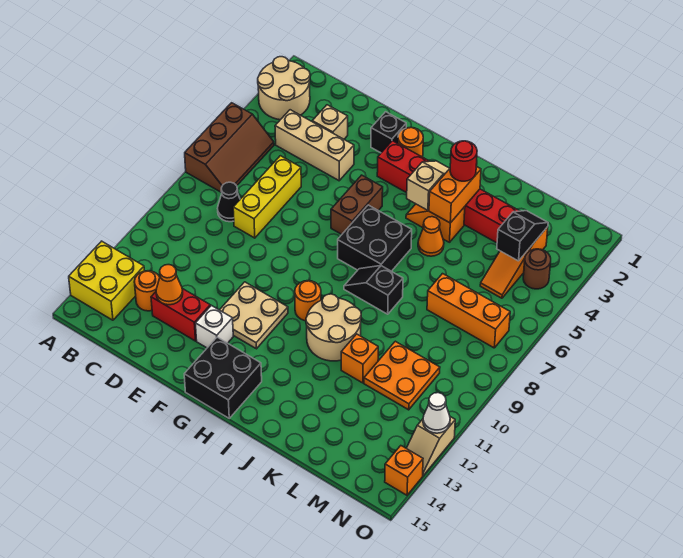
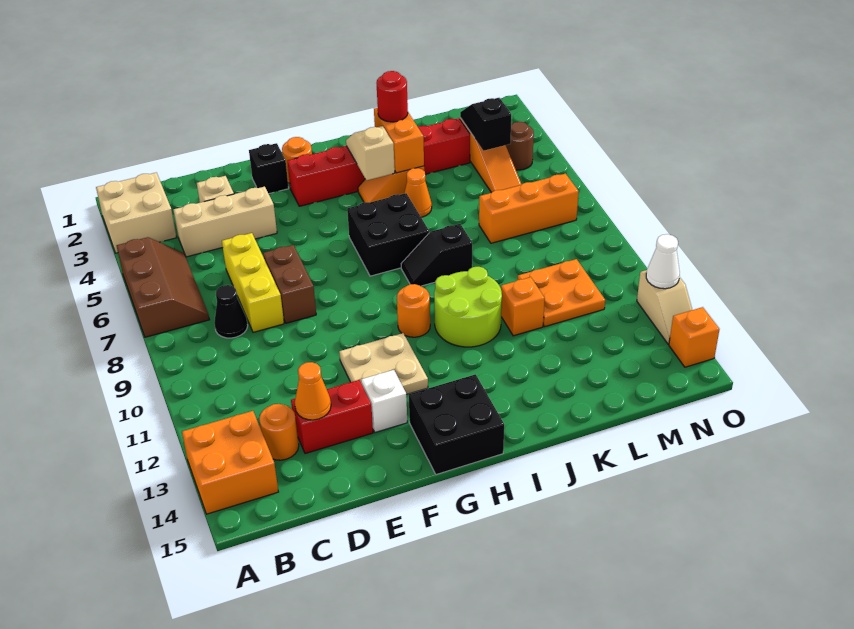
tan round brick A2:B3 level 1 -> tan brick A2:B3 level 1
yellow brick A13:B14 level 1 -> orange brick A13:B14 level 1
brown brick G5:G6 level 1 -> brown brick E7:E8 level 1
tan round brick I10:J11 level 1 -> lime round brick I10:J11 level 1

